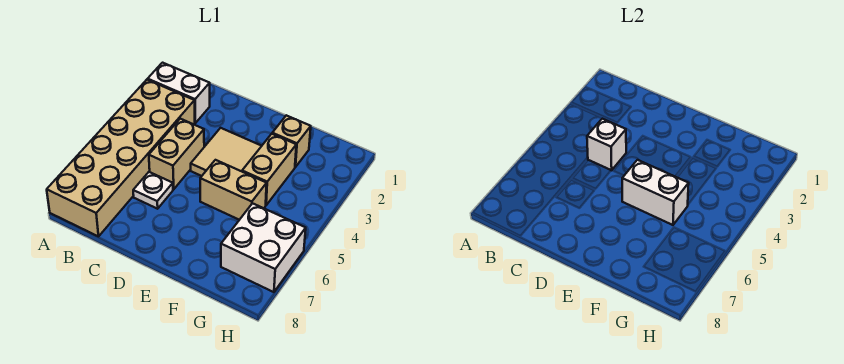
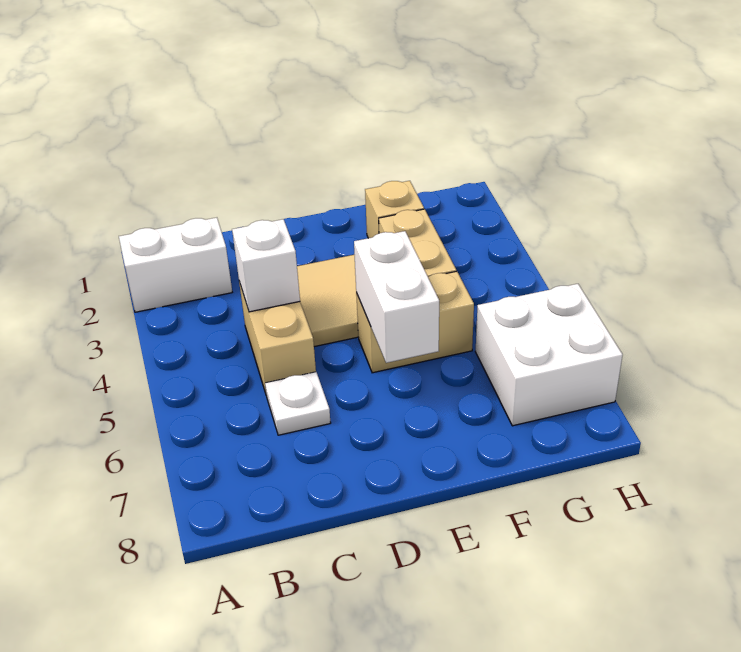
tan brick A3:B8 level 1 -> none
white brick E5:F5 level 2 -> white brick E5:E6 level 2

